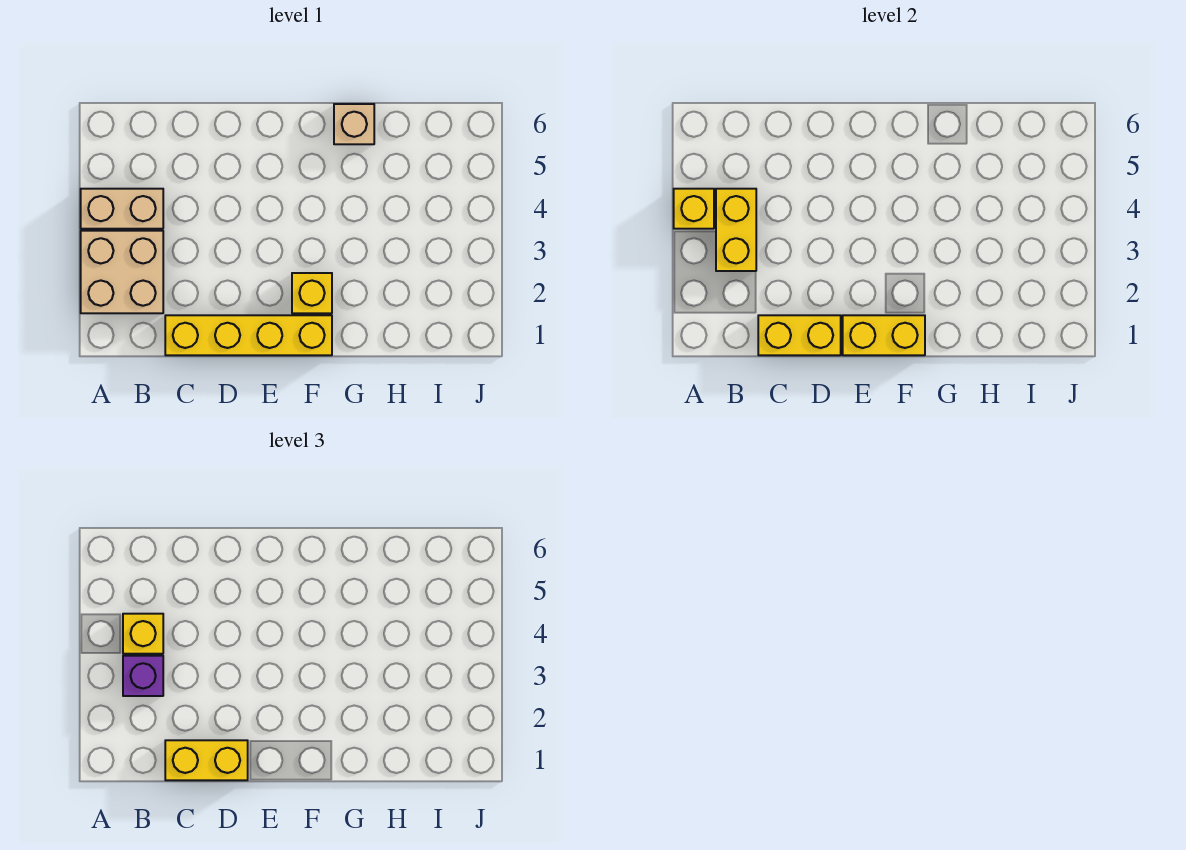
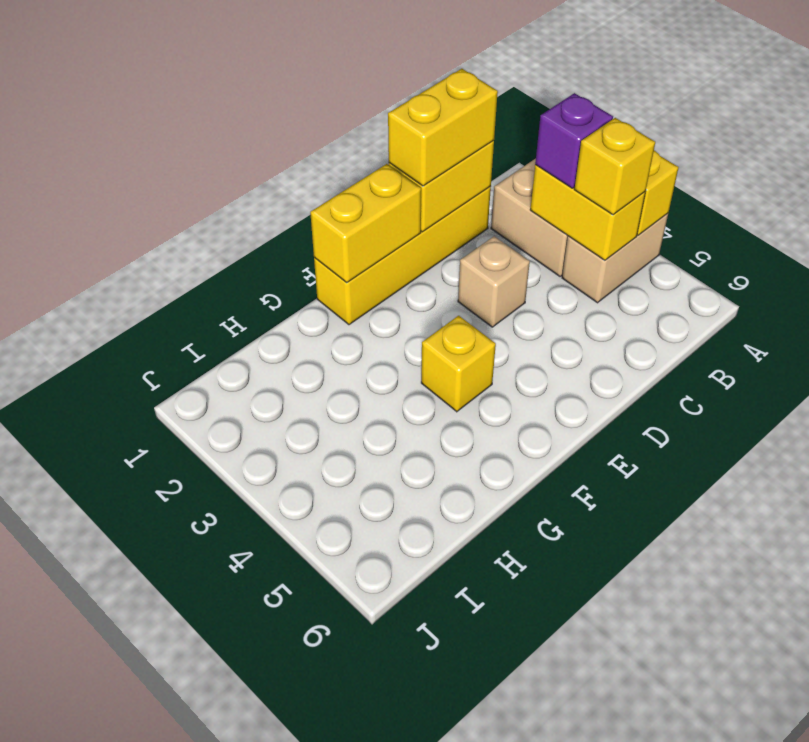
yellow brick F2 level 1 -> yellow brick F4 level 1
tan brick G6 level 1 -> tan brick D3 level 1

